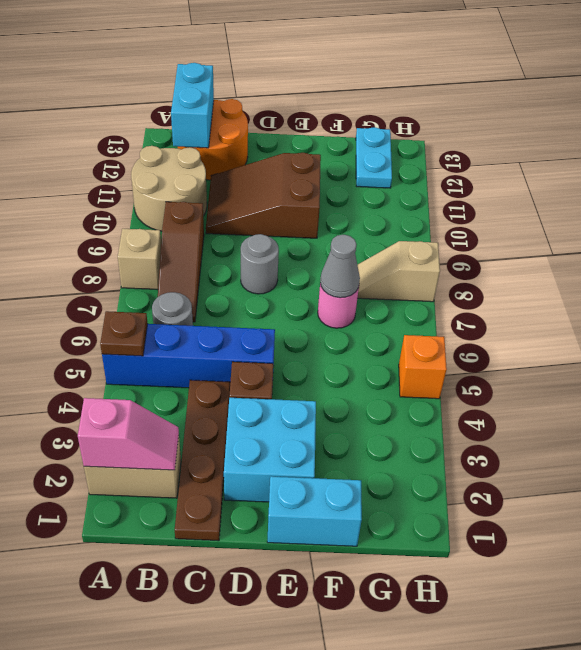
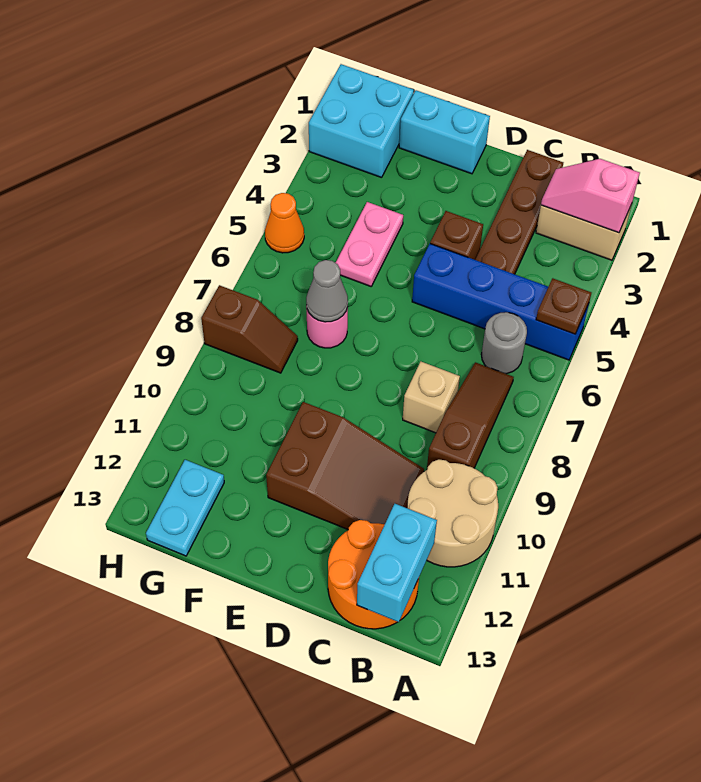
tan brick A8 level 1 -> tan brick C8 level 1
cyan brick D2:E3 level 1 -> cyan brick G1:H2 level 1
grey round brick D8 level 1 -> none
none -> pink plate F4:F5 level 1
tan slope G8:H8 level 1 top H -> brown slope G8:H8 level 1 top H
orange brick H5 level 1 -> orange cone H5 level 1

